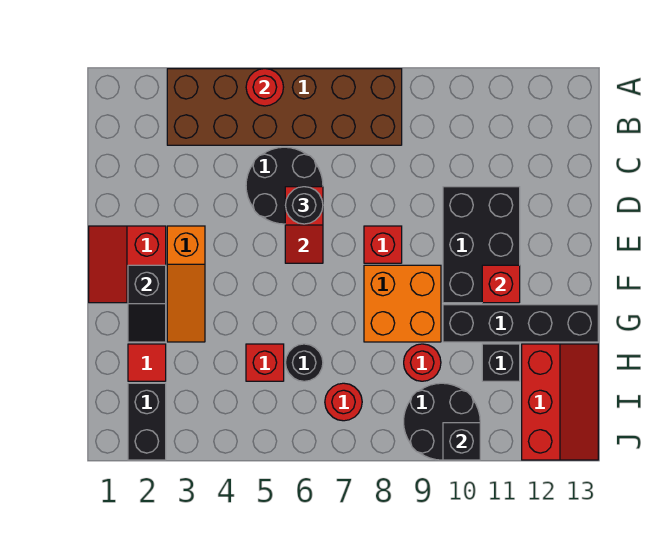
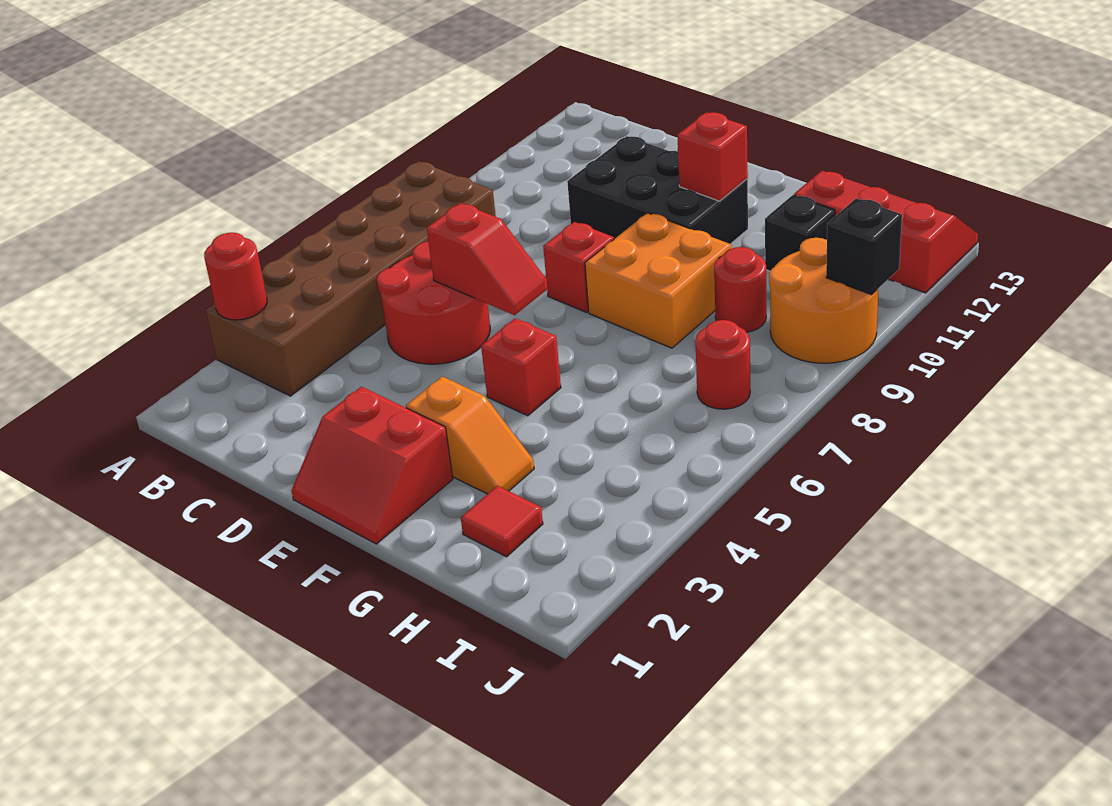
red round brick A5 level 2 -> red round brick A3 level 2
black round brick C5:D6 level 1 -> red round brick C5:D6 level 1
black round brick D6 level 3 -> none
orange slope E3:G3 level 1 top E -> orange slope F3:G3 level 1 top F
black slope F2:G2 level 2 top F -> none
black brick G10:G13 level 1 -> none
red brick H5 level 1 -> red brick F5 level 1
black round brick H6 level 1 -> none
black brick I2:J2 level 1 -> none
black round brick I9:J10 level 1 -> orange round brick I9:J10 level 1

